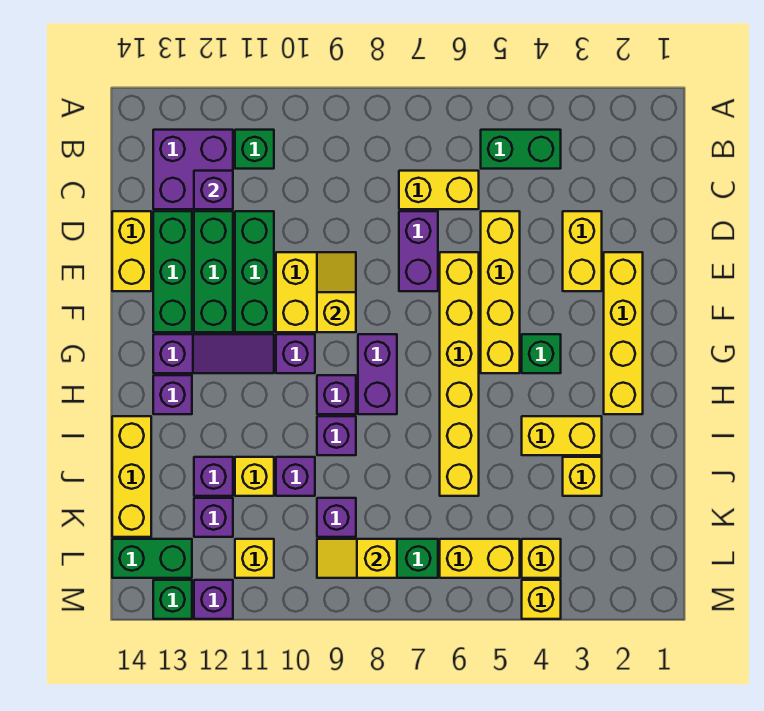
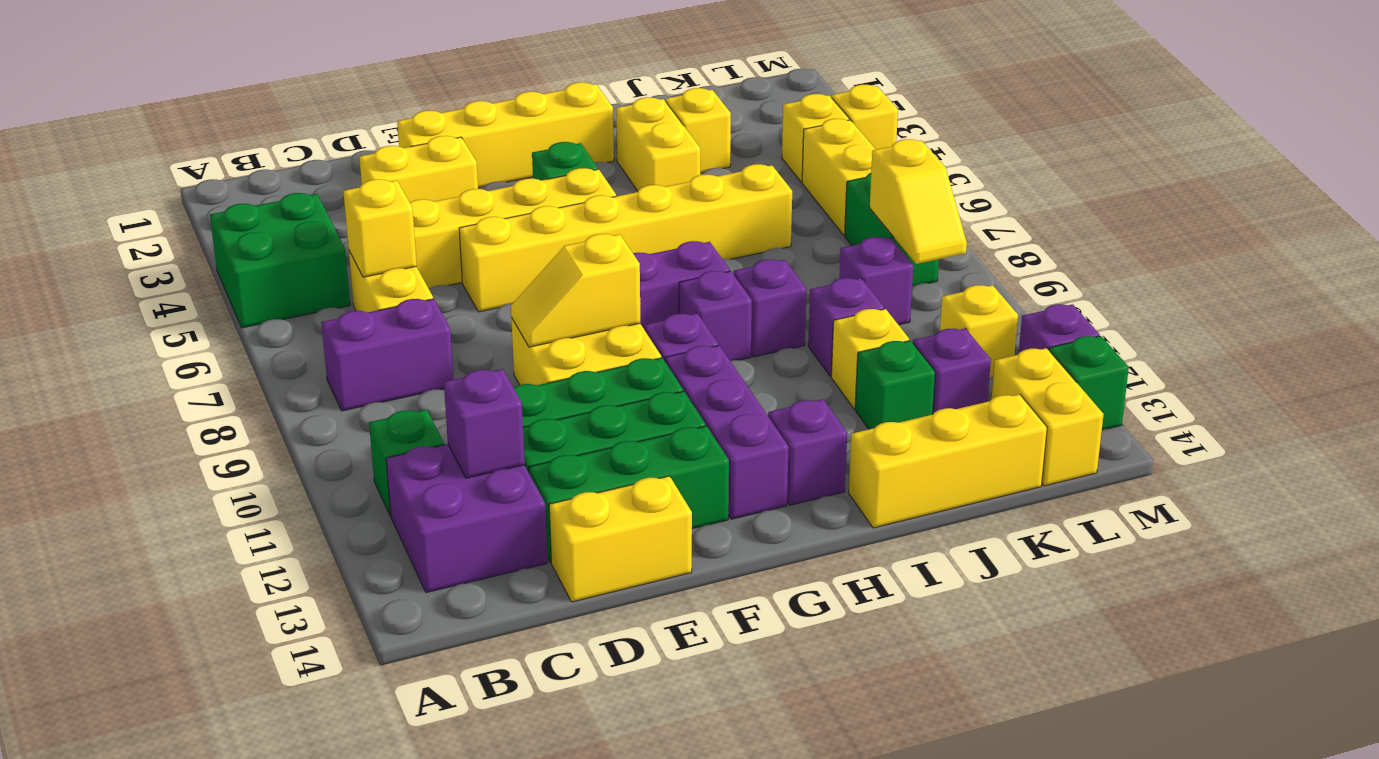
green brick B4:B5 level 1 -> green brick A4:B5 level 1
none -> yellow brick C6 level 2
purple brick D7:E7 level 1 -> purple brick B8:C8 level 1
purple slope G11:G13 level 1 top 13 -> purple brick G11:G13 level 1
purple brick J12 level 1 -> green brick J12 level 1
green brick L13:L14 level 1 -> yellow brick L13:L14 level 1

